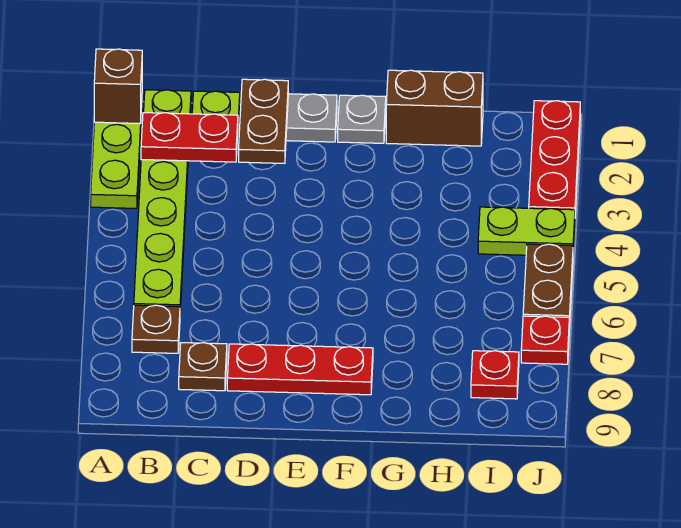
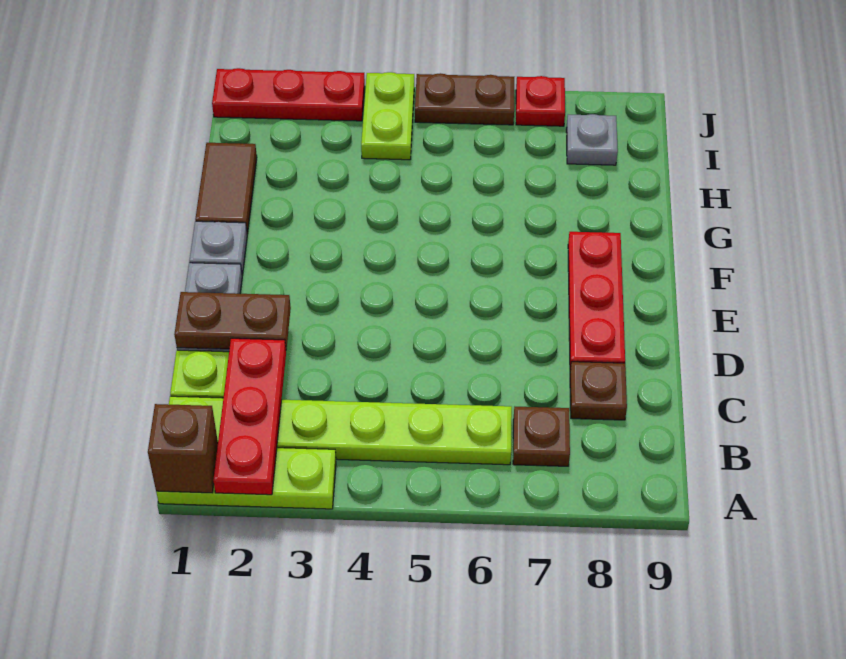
red plate B2:C2 level 2 -> red plate A2:C2 level 2
brown brick G1:H1 level 1 -> brown tile G1:H1 level 1
red plate I8 level 1 -> grey plate I8 level 1

